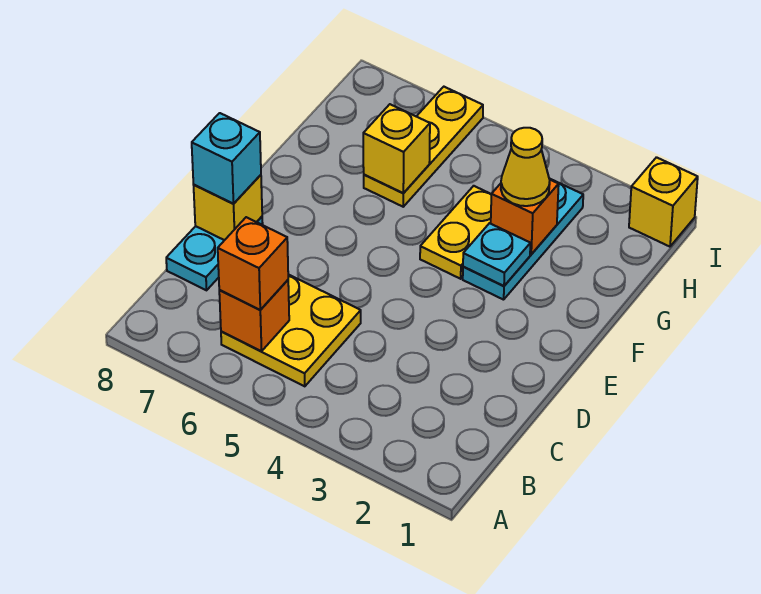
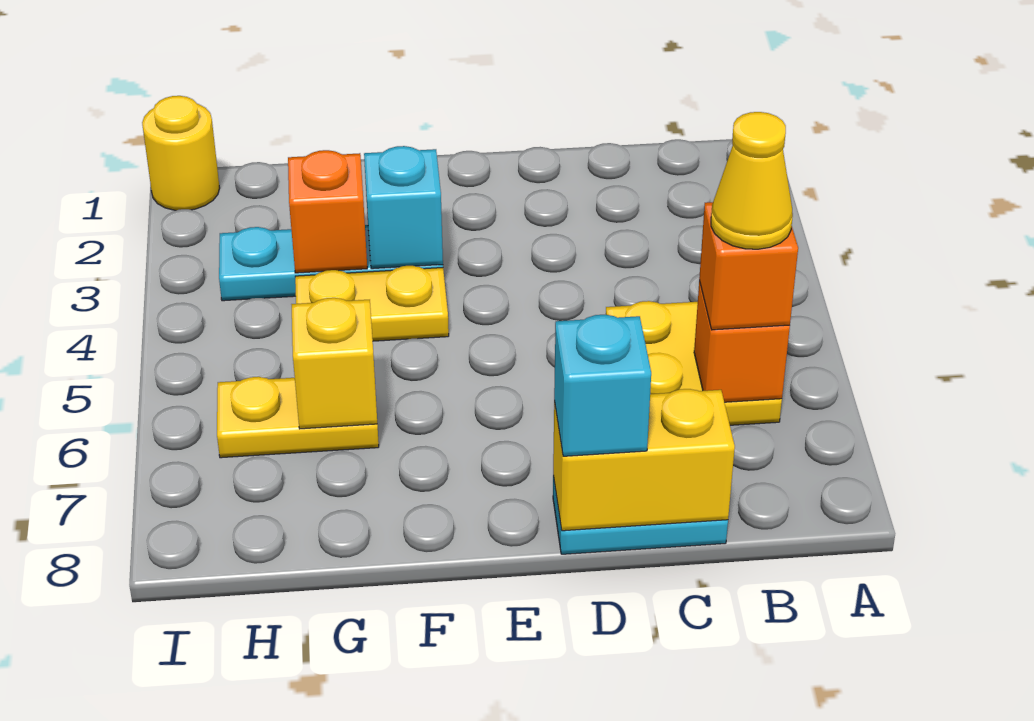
yellow brick D8 level 2 -> yellow brick C8:D8 level 2
cyan plate F3 level 2 -> cyan brick F3 level 2
yellow cone G3 level 3 -> yellow cone B6 level 4
yellow plate G6:I6 level 1 -> yellow plate G6:H6 level 1
yellow brick I1 level 1 -> yellow round brick I1 level 1

